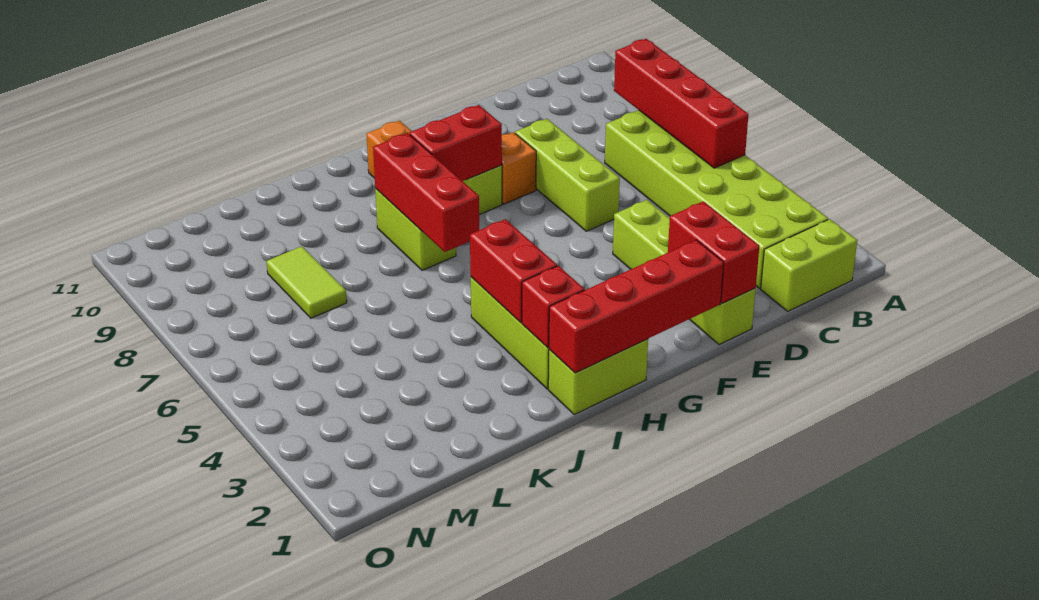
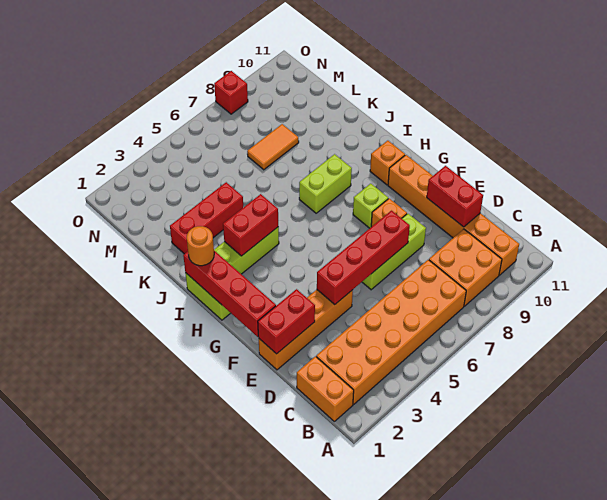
lime brick B1:C1 level 1 -> orange brick B1:C1 level 1
lime brick B2:C7 level 1 -> orange brick B2:C7 level 1
red brick B5:B8 level 2 -> red brick E4:E7 level 2
none -> orange brick B8:C9 level 1
none -> orange brick B10:G10 level 1
lime brick E1:E4 level 1 -> orange brick E1:E4 level 1
red brick G8:H8 level 2 -> red brick D10:E10 level 2
none -> orange round brick I1 level 3
red brick I2 level 2 -> red brick O8 level 1
red brick I6:I8 level 2 -> red brick K2:K4 level 1
lime tile L7:L8 level 1 -> orange tile L7:L8 level 1

